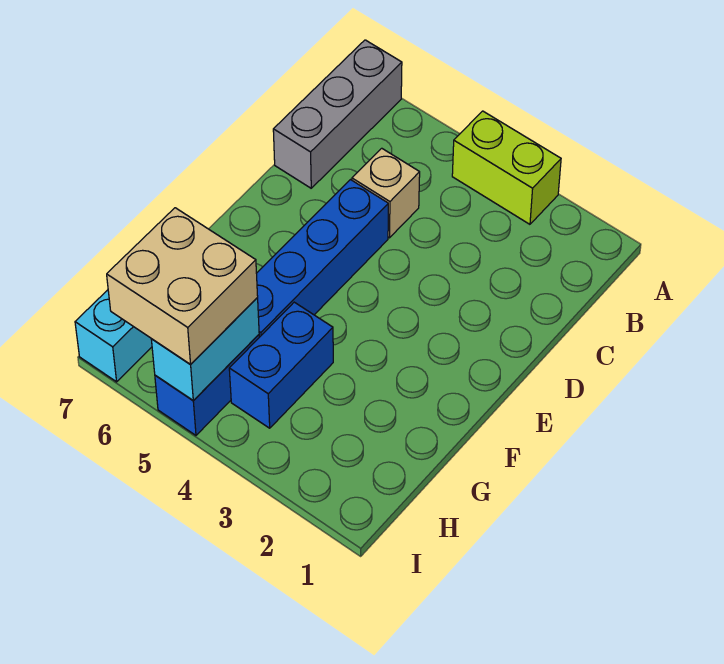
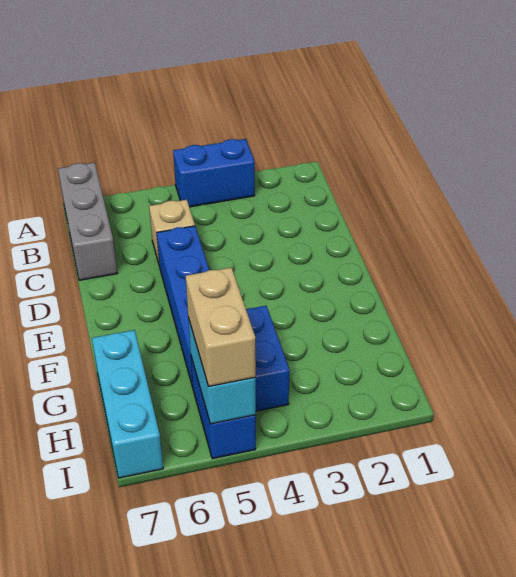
lime brick A3:A4 level 1 -> blue brick A3:A4 level 1
tan brick H5:I6 level 3 -> tan brick H5:I5 level 3

